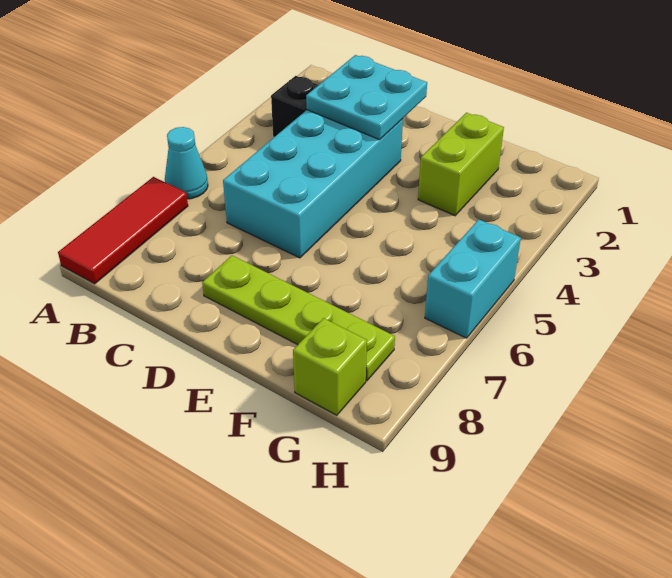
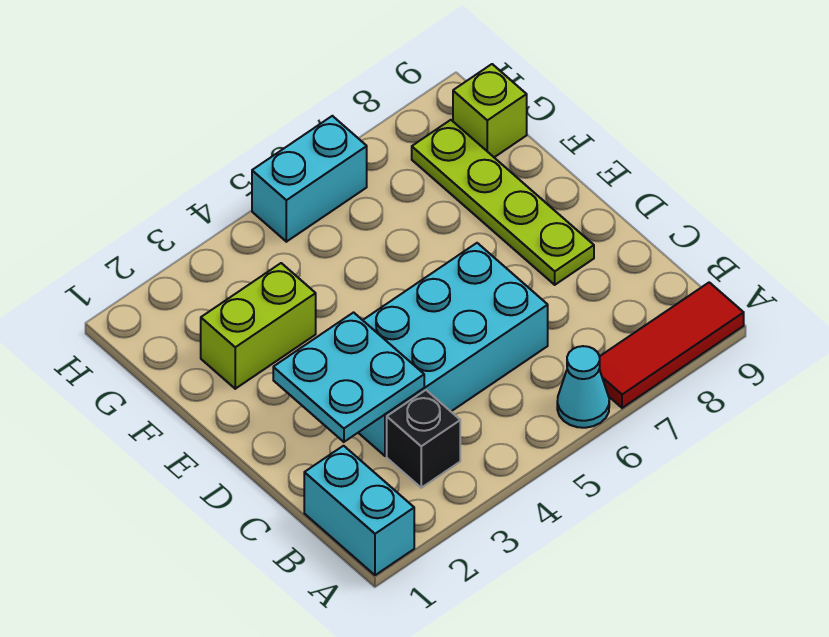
none -> cyan brick A1:B1 level 1

